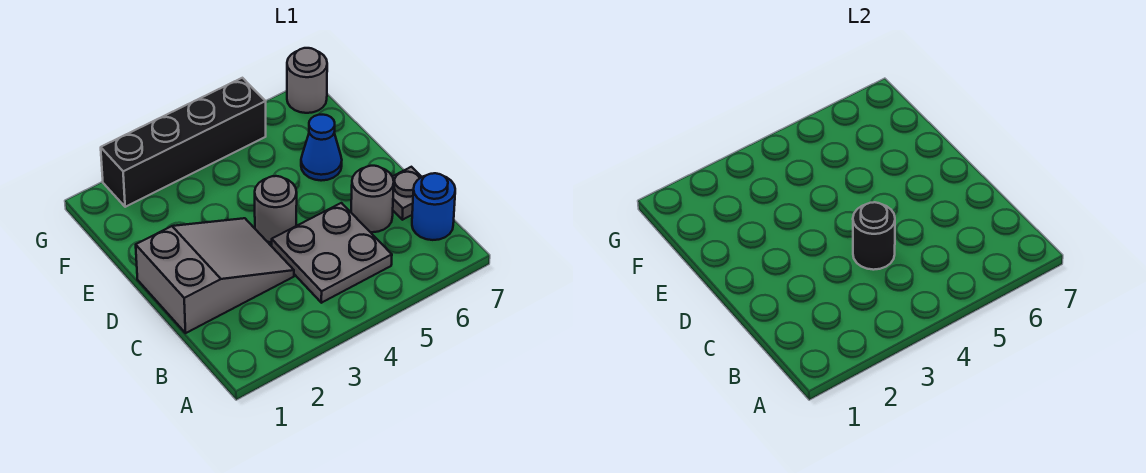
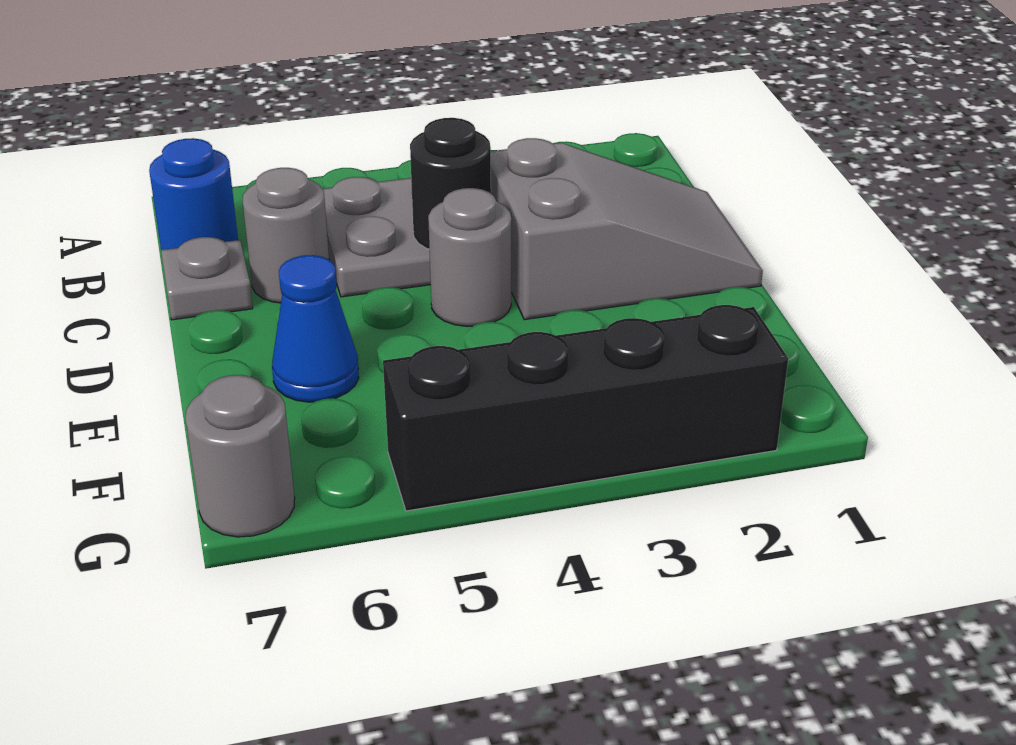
grey slope C1:D3 level 1 top 1 -> grey slope C1:D3 level 1 top 3

